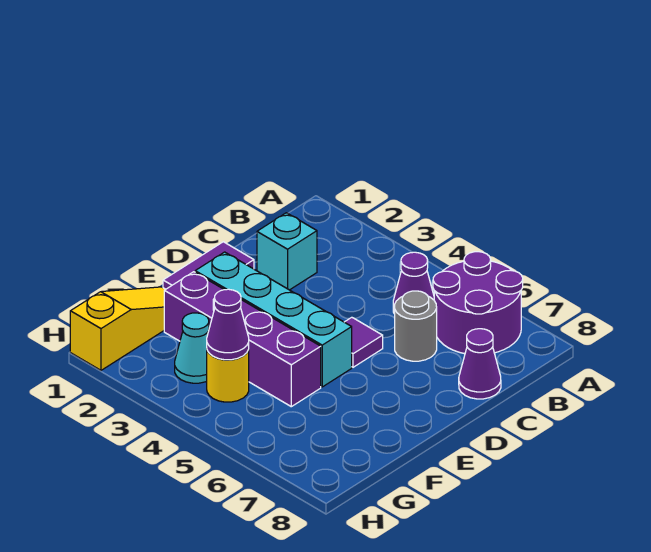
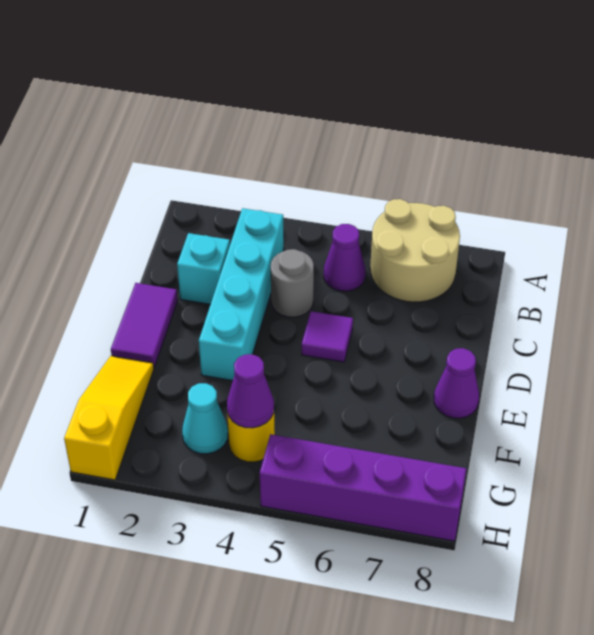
purple round brick A6:B7 level 1 -> tan round brick A6:B7 level 1
grey round brick C6 level 1 -> grey round brick C4 level 1
purple cone C8 level 1 -> purple cone E8 level 1
cyan brick E2:E5 level 1 -> cyan brick B3:E3 level 1
purple brick F2:F5 level 1 -> purple brick H5:H8 level 1

